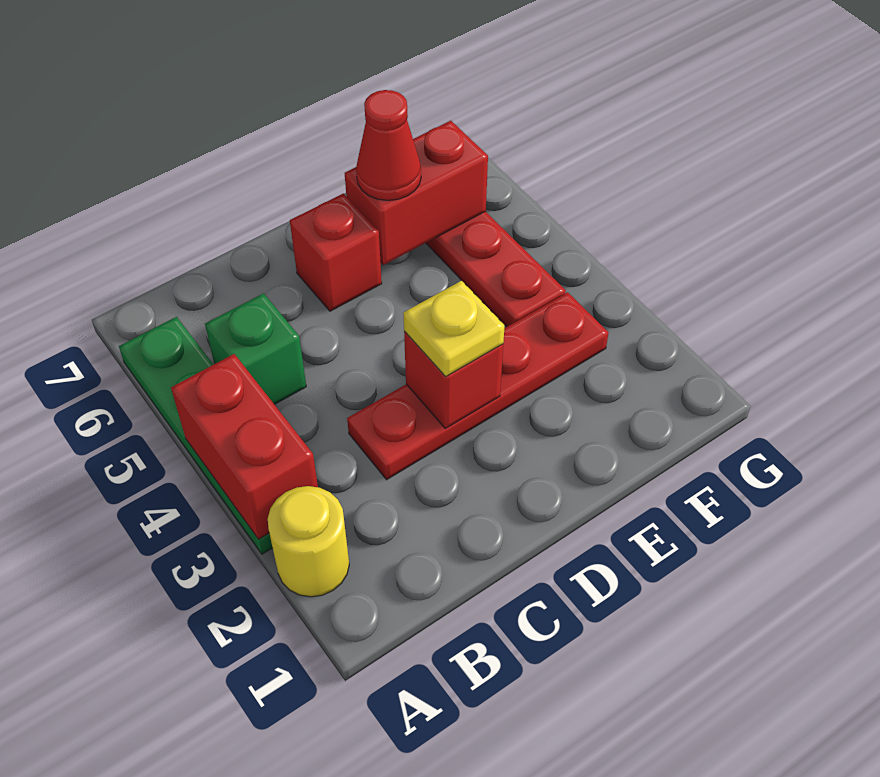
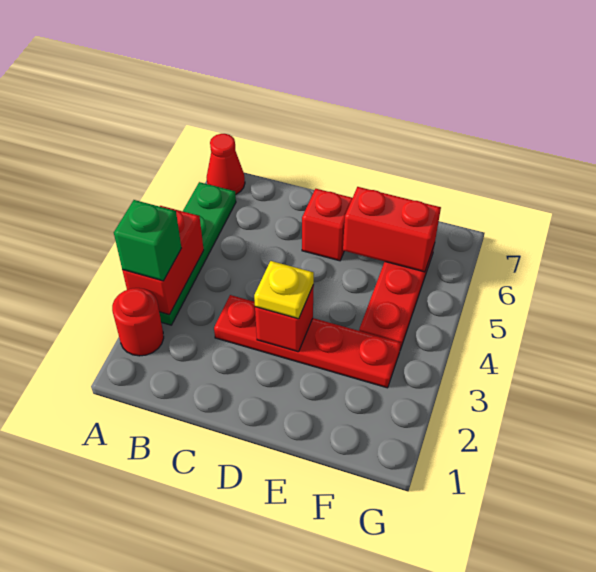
yellow round brick A2 level 1 -> red round brick A2 level 1
green brick B5 level 1 -> green brick A3 level 3
red cone E6 level 3 -> red cone A7 level 1

